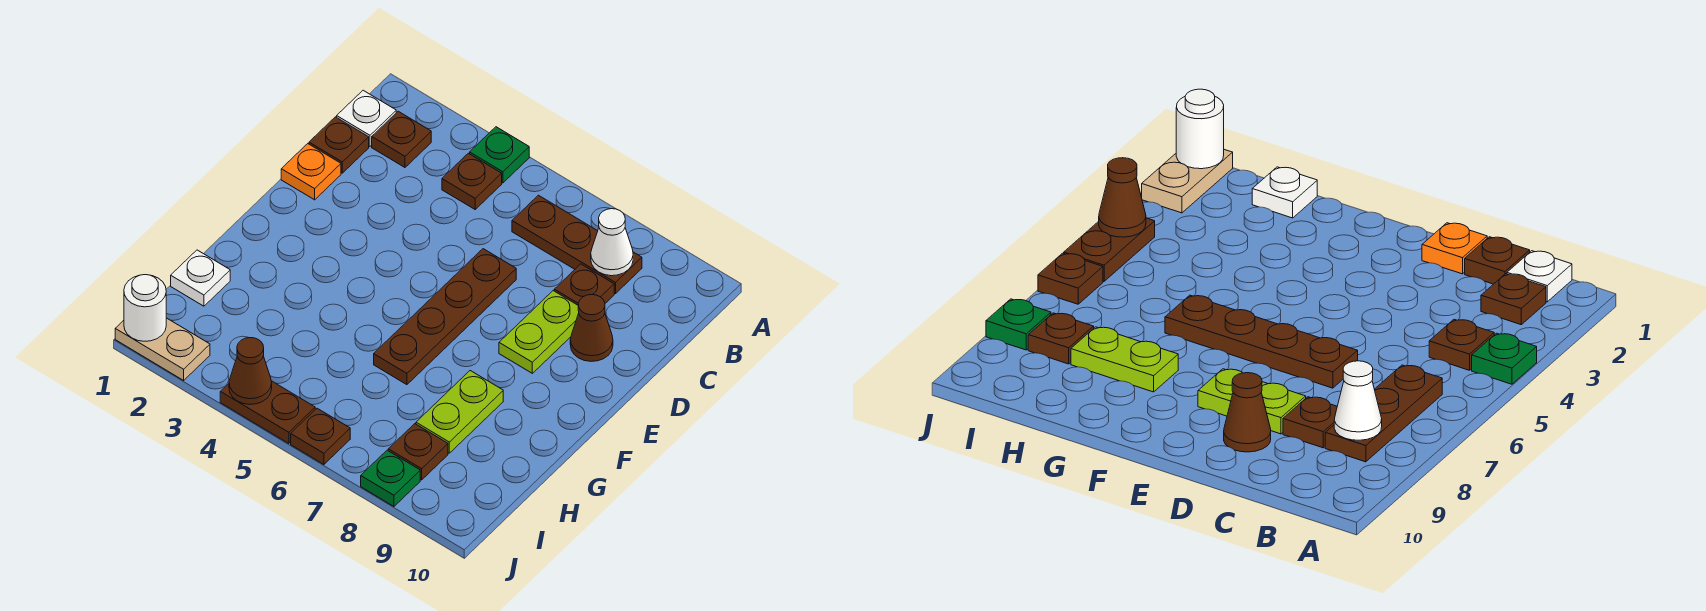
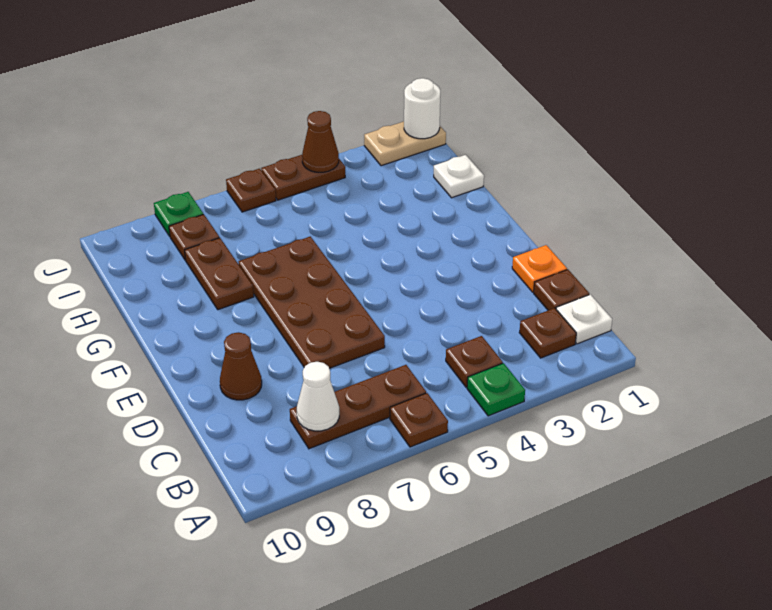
brown plate C8 level 1 -> brown plate A6 level 1
brown plate D6:G6 level 1 -> brown plate D6:G7 level 1
lime plate D8:E8 level 1 -> none
lime plate G8:H8 level 1 -> brown plate G8:H8 level 1

